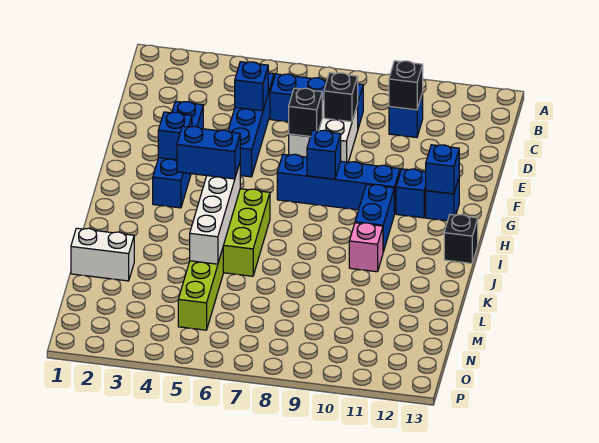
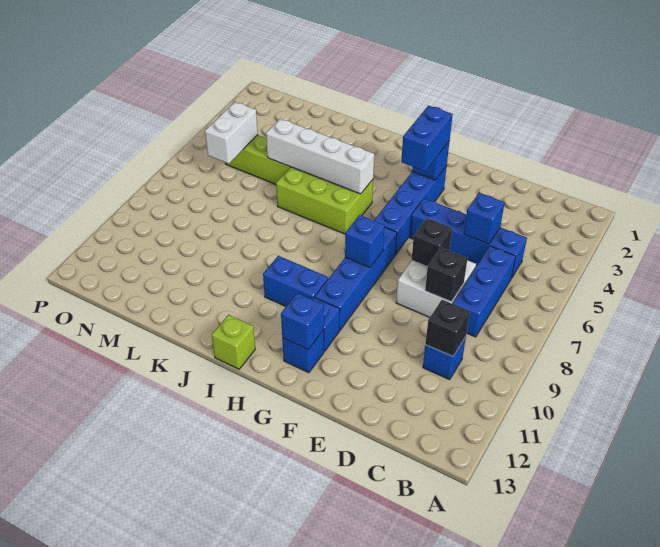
blue brick E3:H3 level 1 -> blue brick G3:G6 level 1
blue brick I4:I5 level 3 -> blue brick G3:G4 level 3
black brick I13 level 1 -> lime brick I13 level 1
pink brick J10 level 1 -> none
white brick L1:L2 level 1 -> white brick N5:N6 level 2

